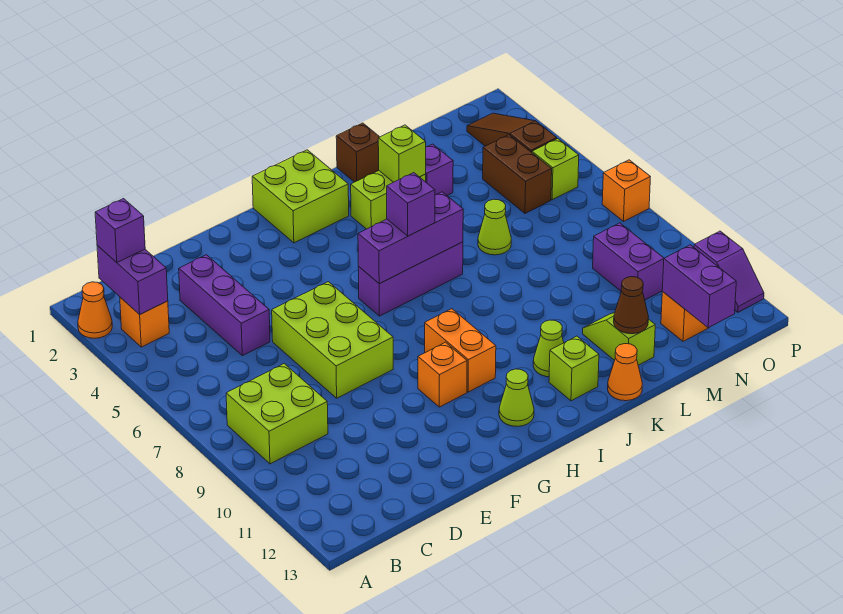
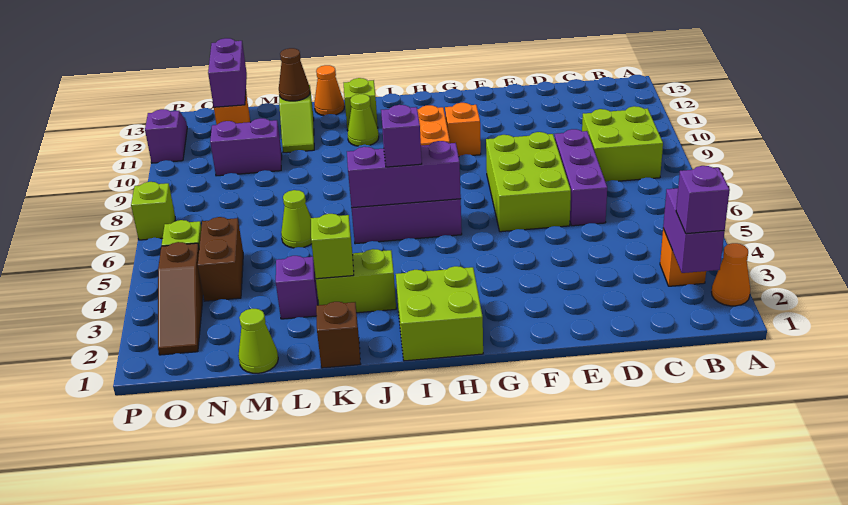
purple brick D3:D5 level 1 -> purple brick D6:D8 level 1
lime cone H12 level 1 -> lime cone M1 level 1
purple brick N9:N10 level 1 -> purple brick M10:N10 level 1
orange brick P7 level 1 -> lime brick P7 level 1

